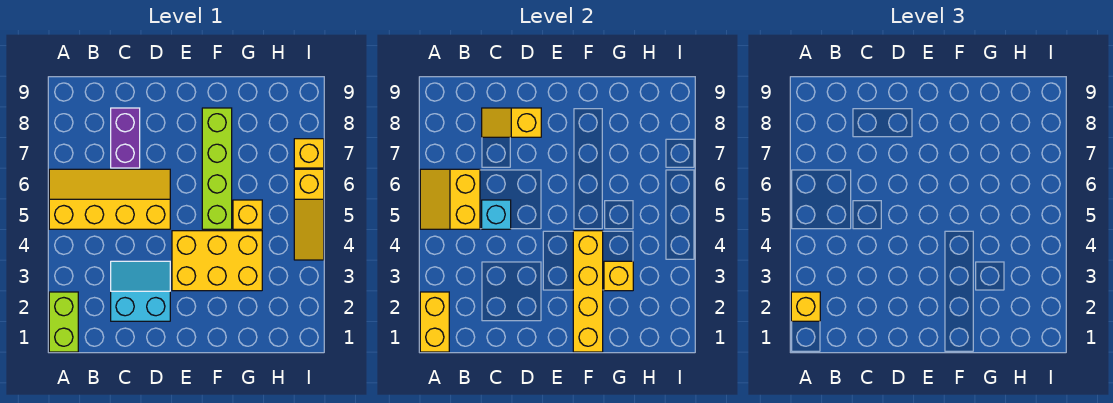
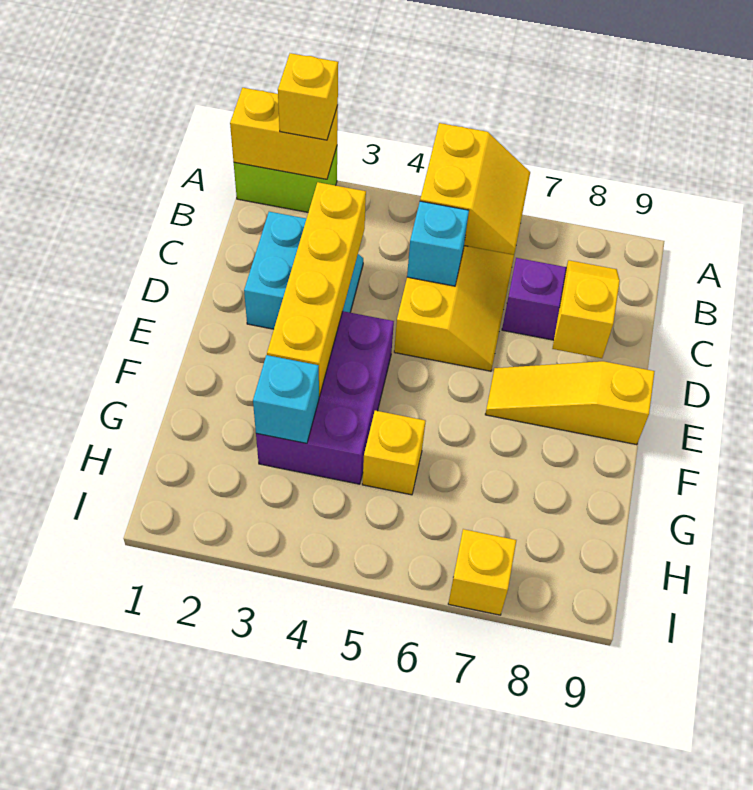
yellow slope A5:B6 level 2 top B -> yellow slope A5:B6 level 2 top 5
yellow brick E3:G4 level 1 -> purple brick E3:G4 level 1
yellow brick F1:F4 level 2 -> yellow brick C3:F3 level 2
lime brick F5:F8 level 1 -> none
yellow brick G3 level 2 -> cyan brick G3 level 2
yellow slope I4:I6 level 1 top 6 -> yellow slope E7:E9 level 1 top 9

